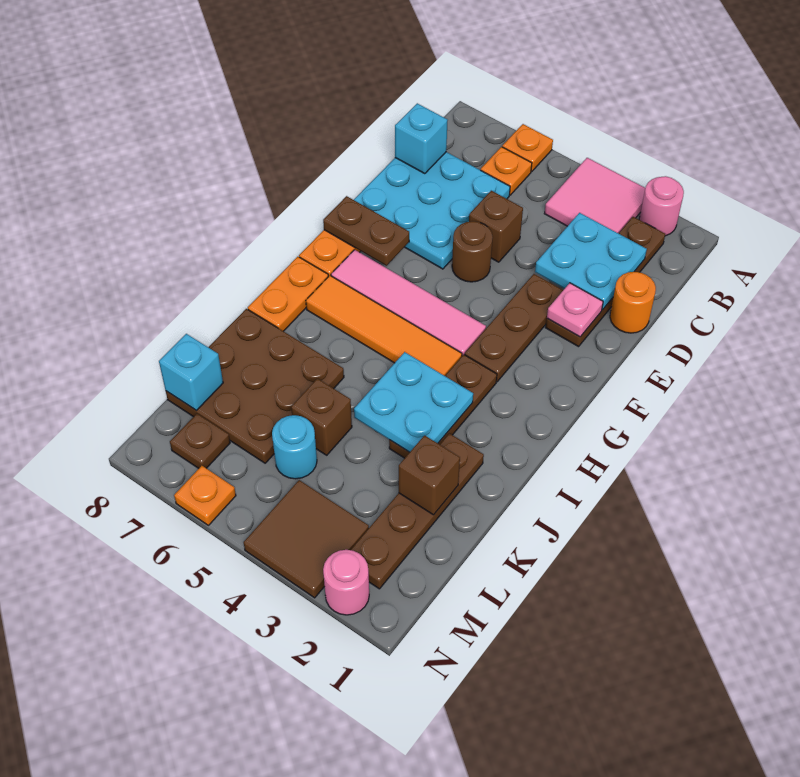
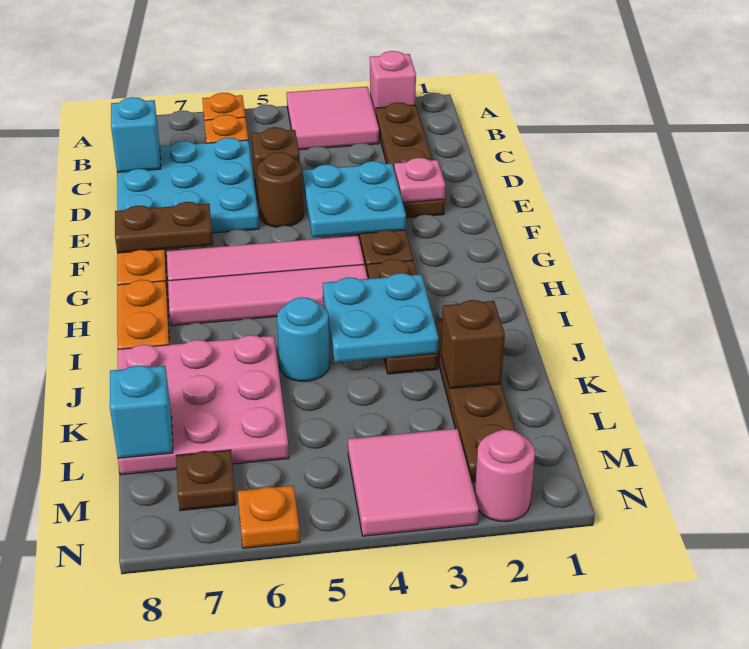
pink round brick A2 level 1 -> pink brick A2 level 1
cyan plate C2:D3 level 2 -> cyan plate E3:F4 level 2
orange round brick D1 level 1 -> none
orange tile H4:H7 level 1 -> pink tile H4:H7 level 1
brown plate J6:L8 level 1 -> pink plate J6:L8 level 1
brown brick K5 level 1 -> none
cyan round brick L5 level 1 -> cyan round brick J5 level 1
brown tile M3:N4 level 1 -> pink tile M3:N4 level 1

